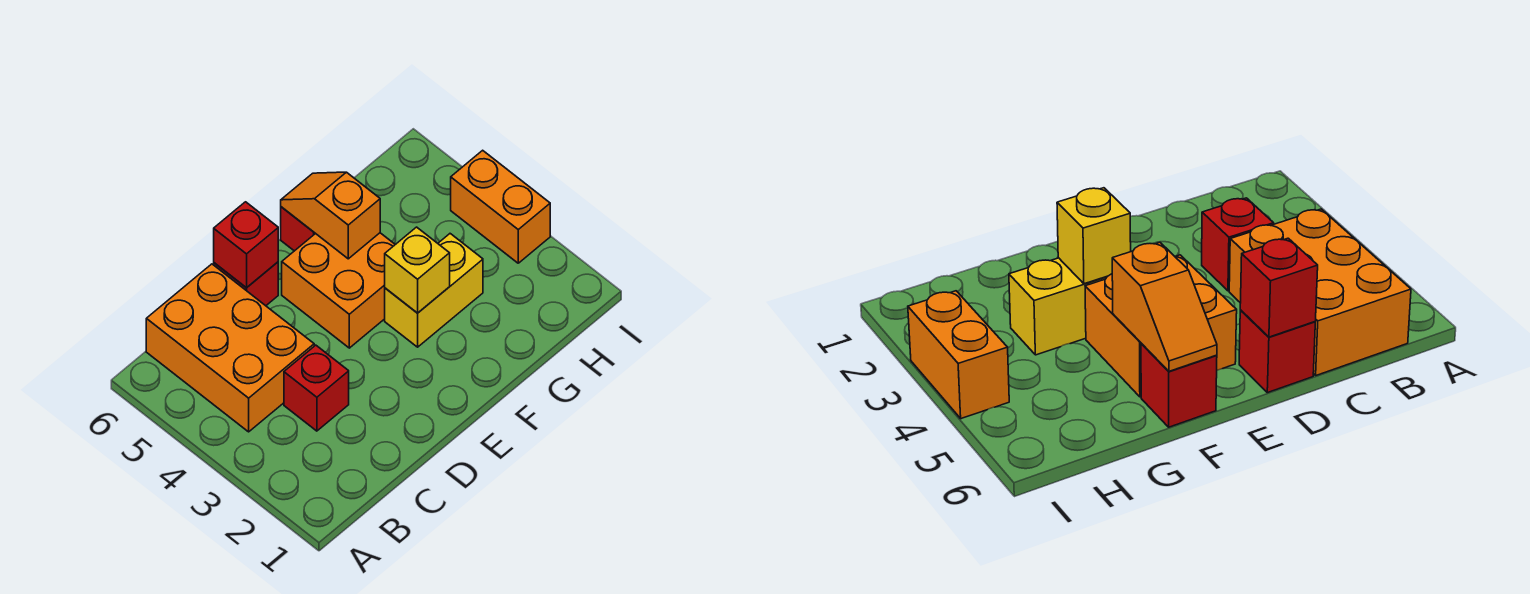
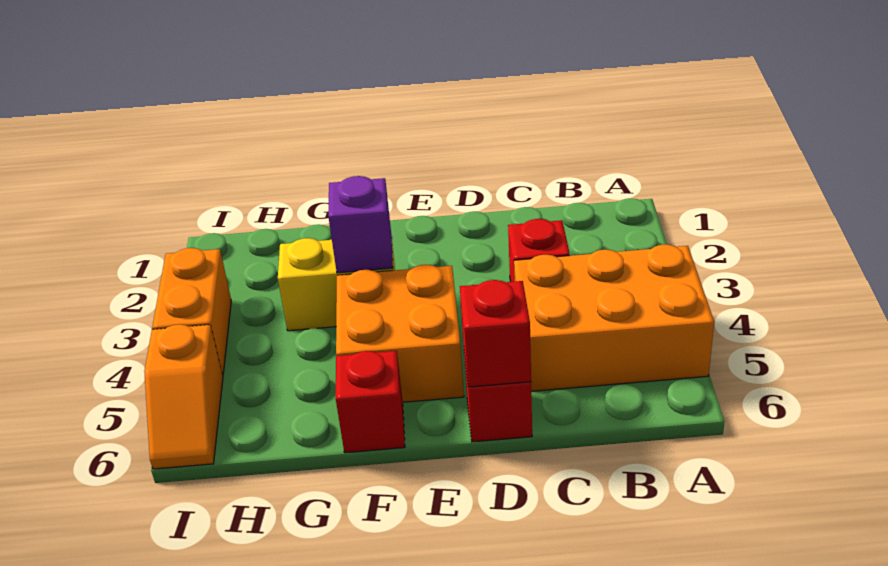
orange brick B4:C6 level 1 -> orange brick A4:C5 level 1
yellow brick F3 level 2 -> purple brick F3 level 2
orange slope F5:F6 level 2 top 5 -> orange slope I5:I6 level 1 top 5

